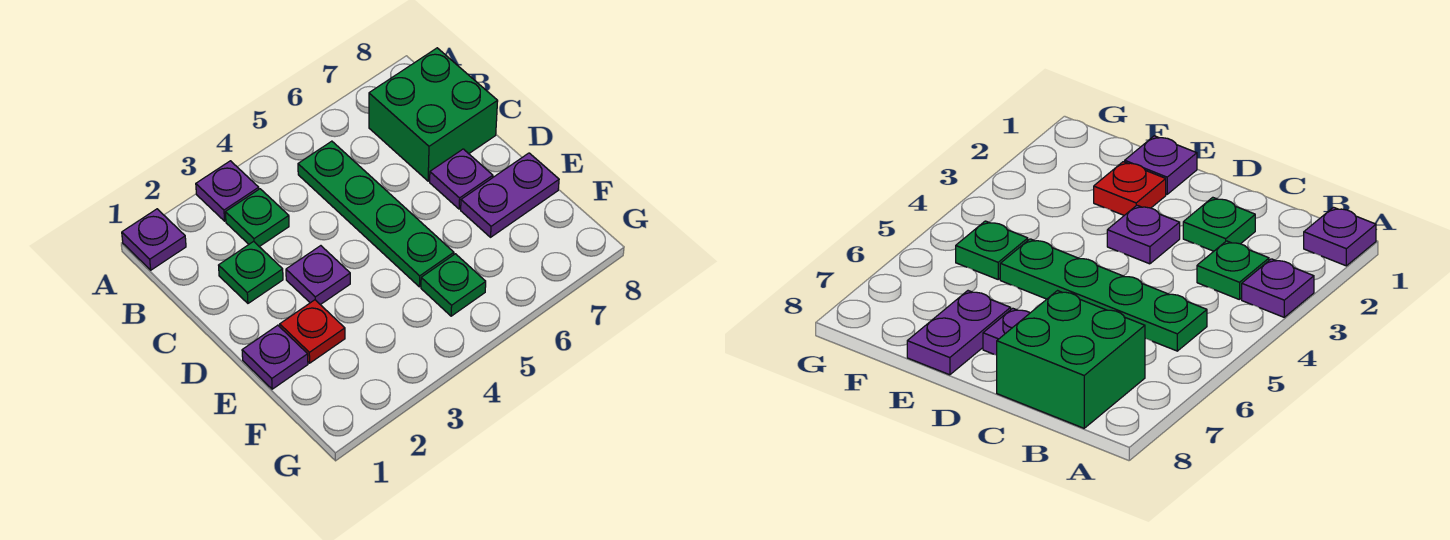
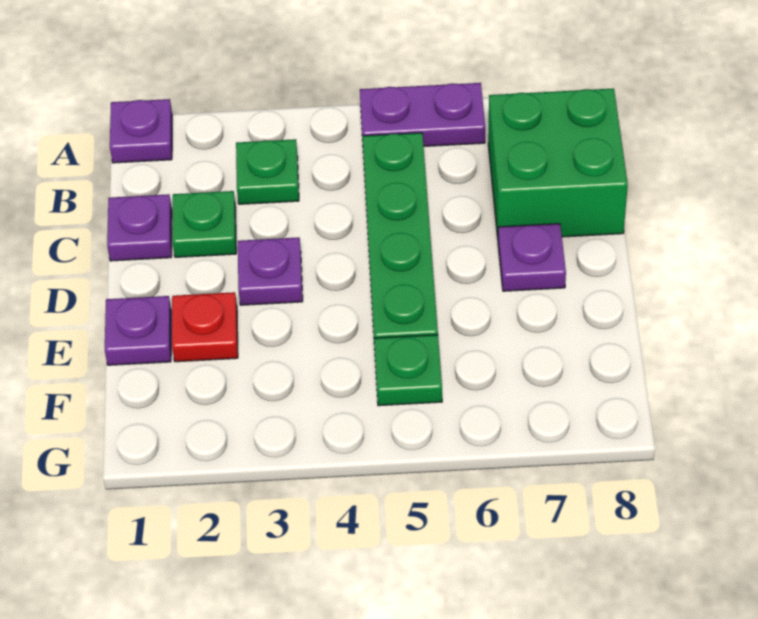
purple plate A3 level 1 -> purple plate C1 level 1
purple plate E7:E8 level 1 -> purple plate A5:A6 level 1

